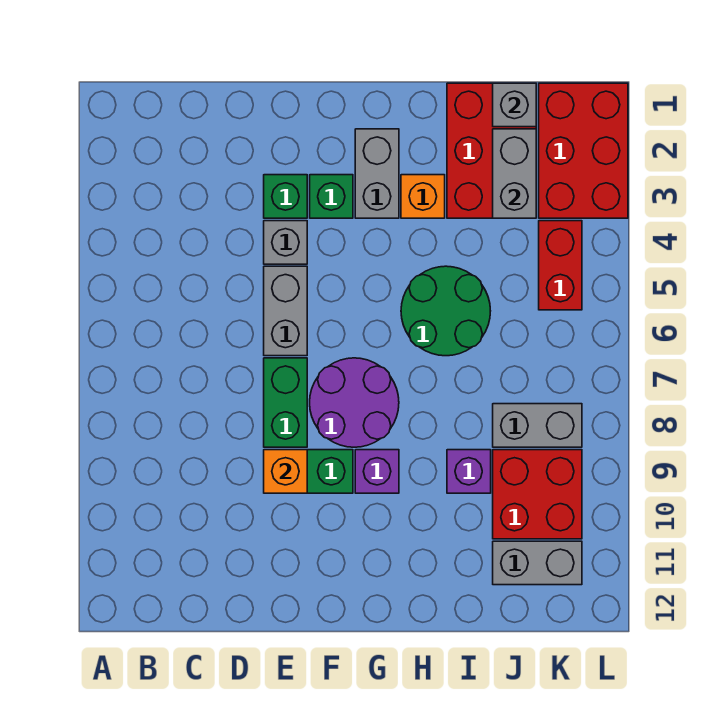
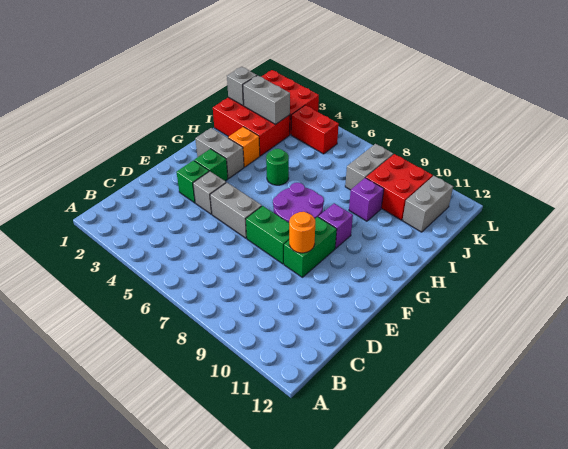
orange brick E9 level 2 -> orange round brick E9 level 2
green round brick H5:I6 level 1 -> green round brick H5 level 1

